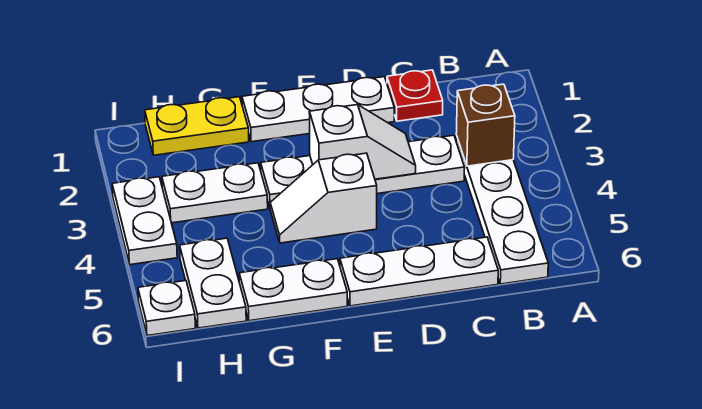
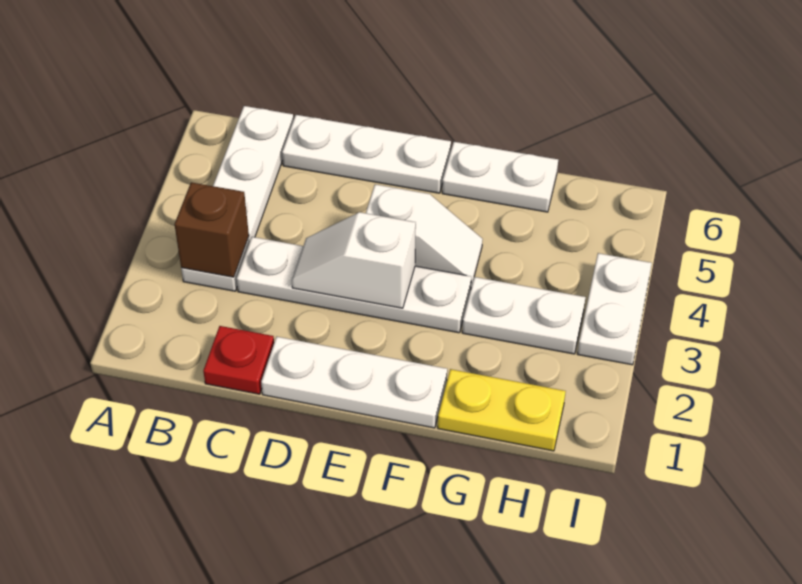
white plate H5:H6 level 1 -> none
white plate I6 level 1 -> none

